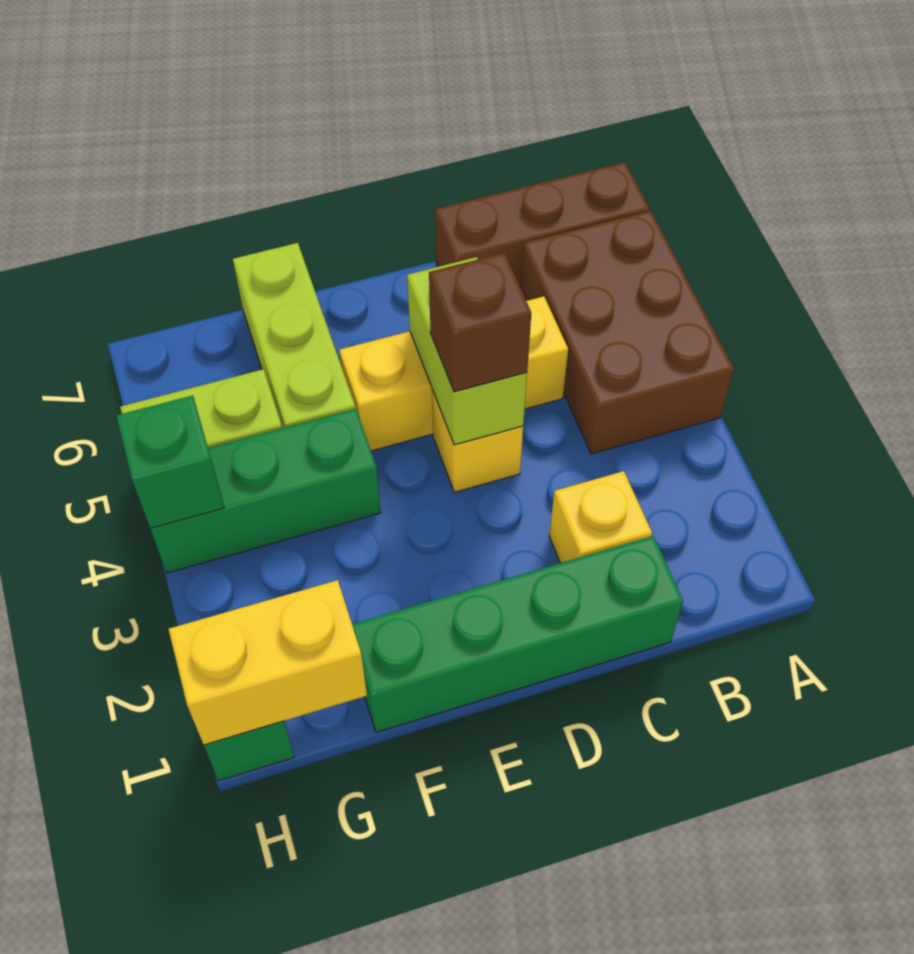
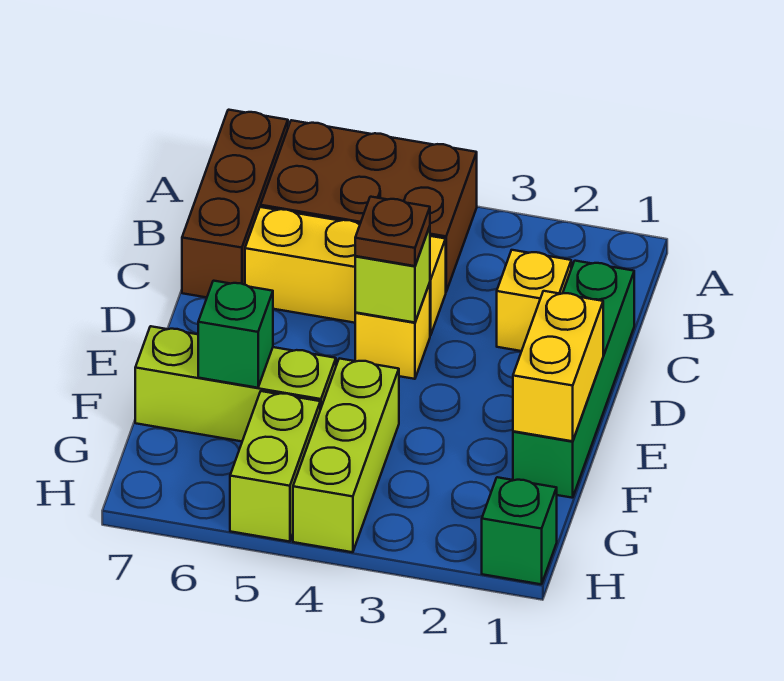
yellow brick C5:E5 level 1 -> yellow brick C4:C6 level 1
lime brick D4:D5 level 2 -> lime brick D4 level 2
brown brick D4 level 3 -> brown plate D4 level 3
green brick F4:H4 level 1 -> lime brick F4:H4 level 1
yellow brick G1:H1 level 2 -> yellow brick E1:F1 level 2
green brick H4 level 2 -> green brick F6 level 2

